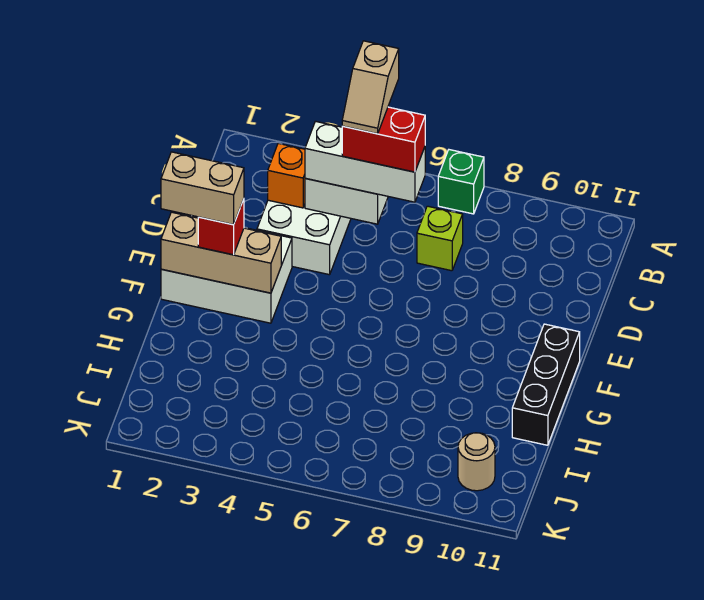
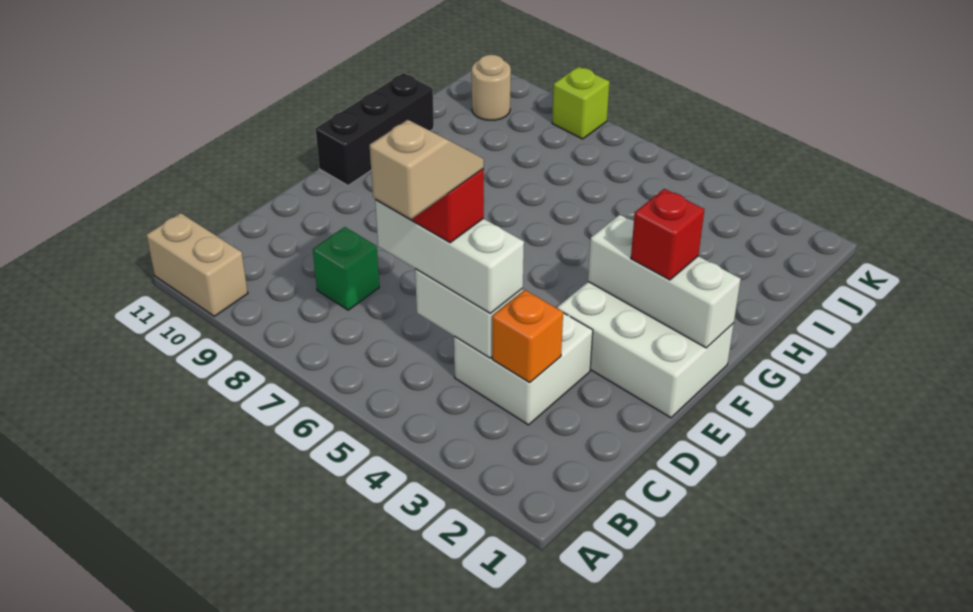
green brick A7 level 1 -> green brick C8 level 1
lime brick C7 level 1 -> lime brick K8 level 1
tan brick F1:F3 level 2 -> white brick F1:F3 level 2
tan brick F1:F2 level 4 -> tan brick A10:A11 level 1

